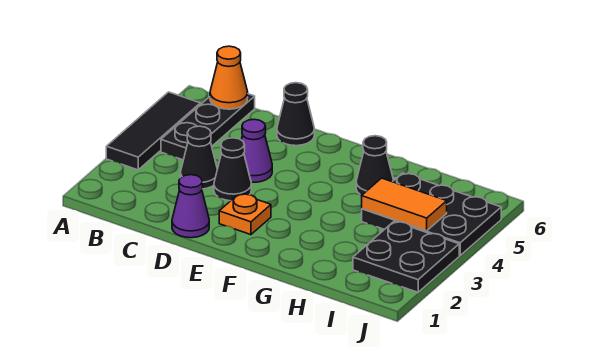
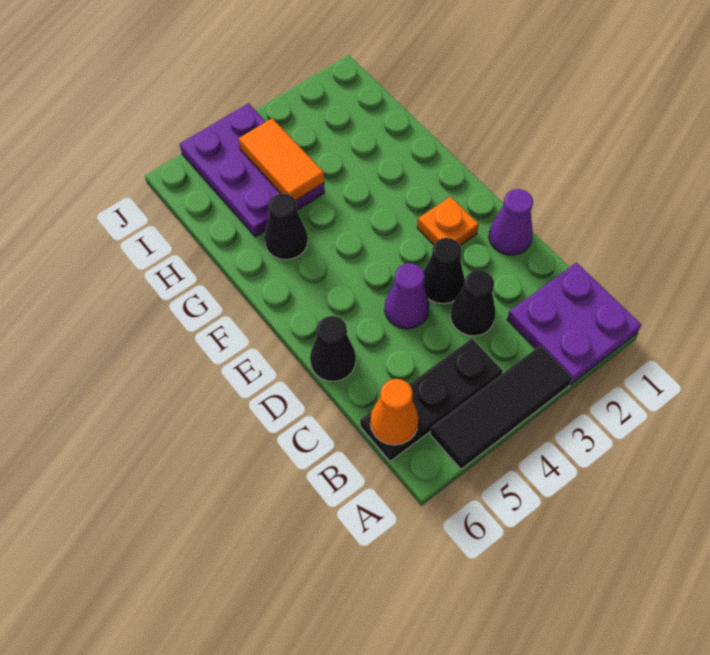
none -> purple plate A1:B2 level 1
black plate H4:J5 level 1 -> purple plate H4:J5 level 1
black plate I2:J3 level 1 -> none

